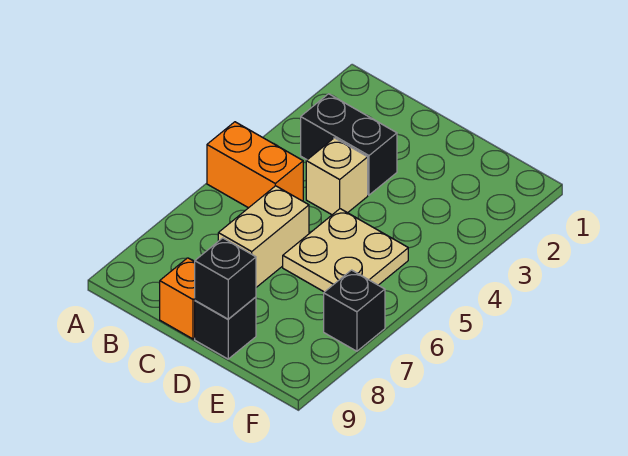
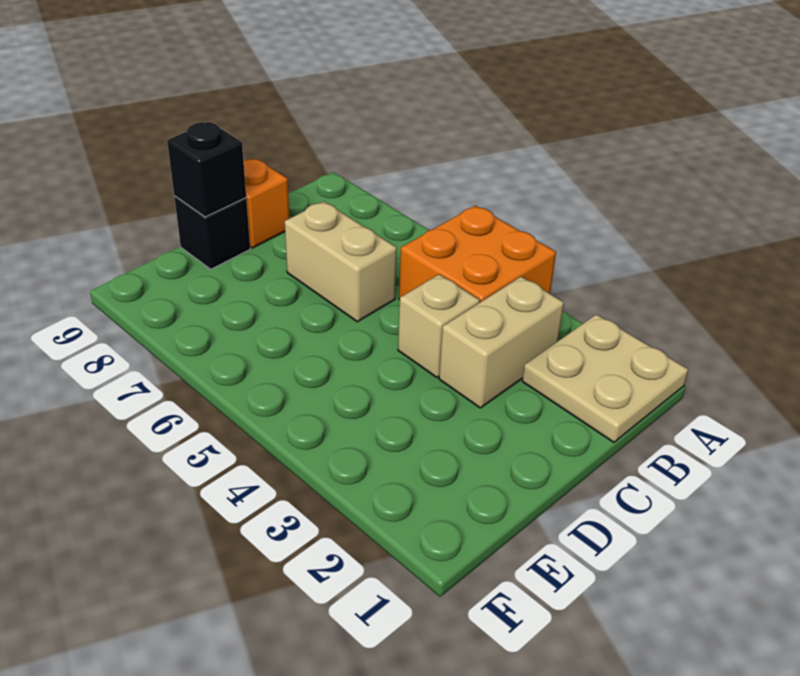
orange brick A5:B5 level 1 -> orange brick A4:B5 level 1
black brick B3:C3 level 1 -> tan brick B3:C3 level 1
tan plate D5:E6 level 1 -> tan plate A1:B2 level 1
black brick F7 level 1 -> none

